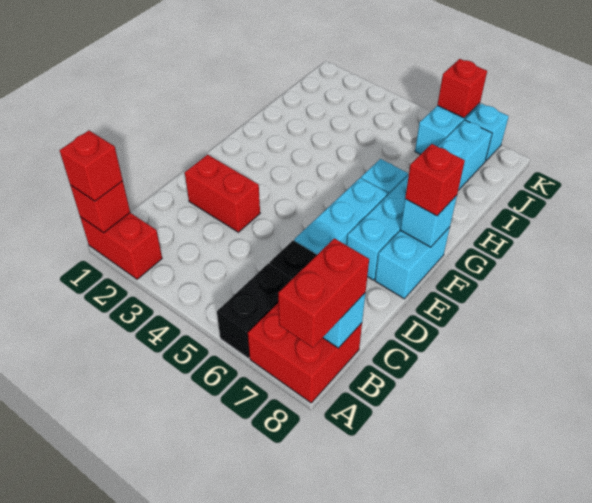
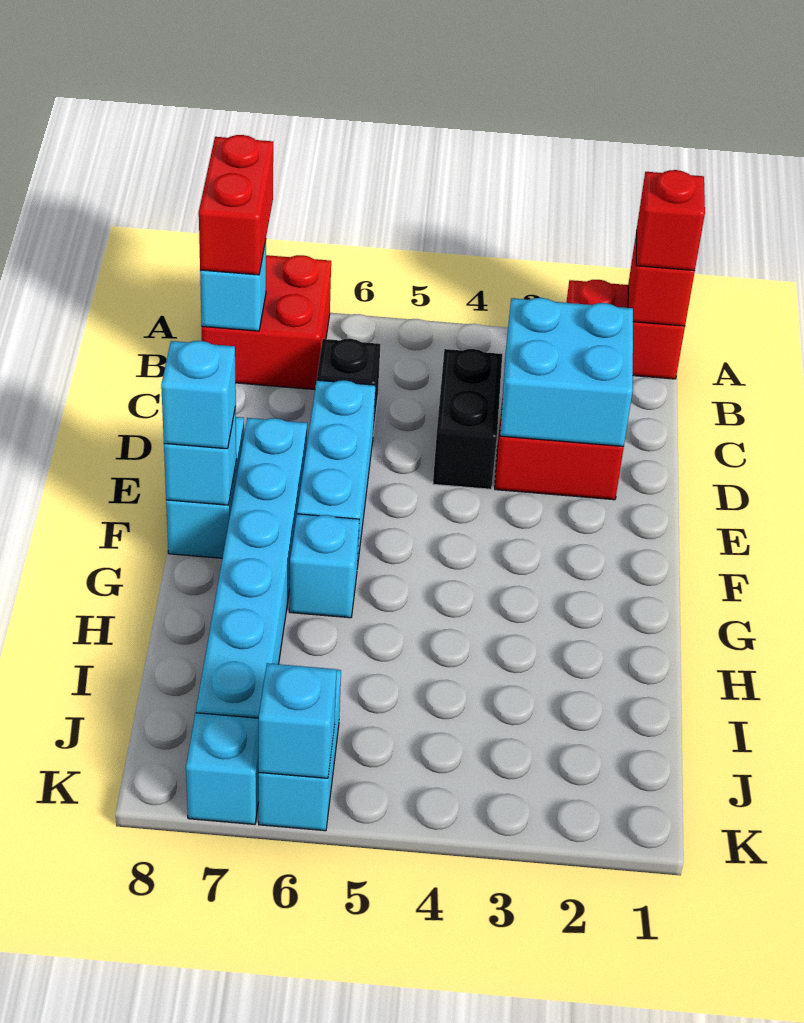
black brick A6:B6 level 1 -> black brick C4:D4 level 1
none -> cyan brick C2:D3 level 2
red brick F8 level 3 -> cyan brick F8 level 3
red brick K6 level 2 -> cyan brick K6 level 2

